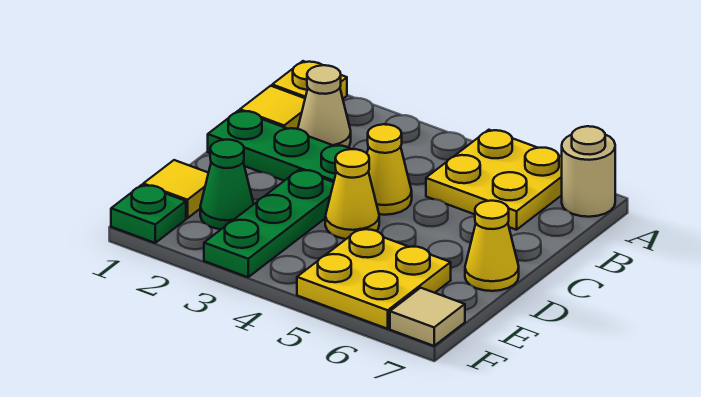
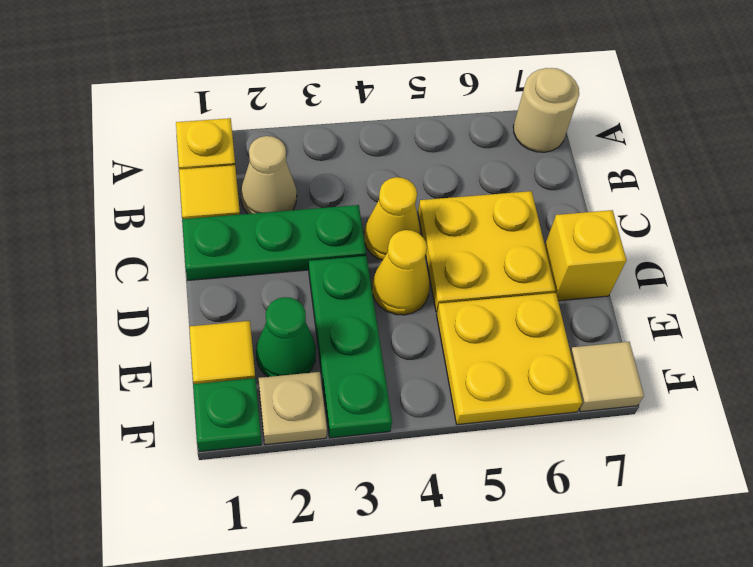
yellow plate A5:B6 level 1 -> yellow plate C5:D6 level 1
yellow cone D7 level 1 -> yellow brick D7 level 1
none -> tan plate F2 level 1

